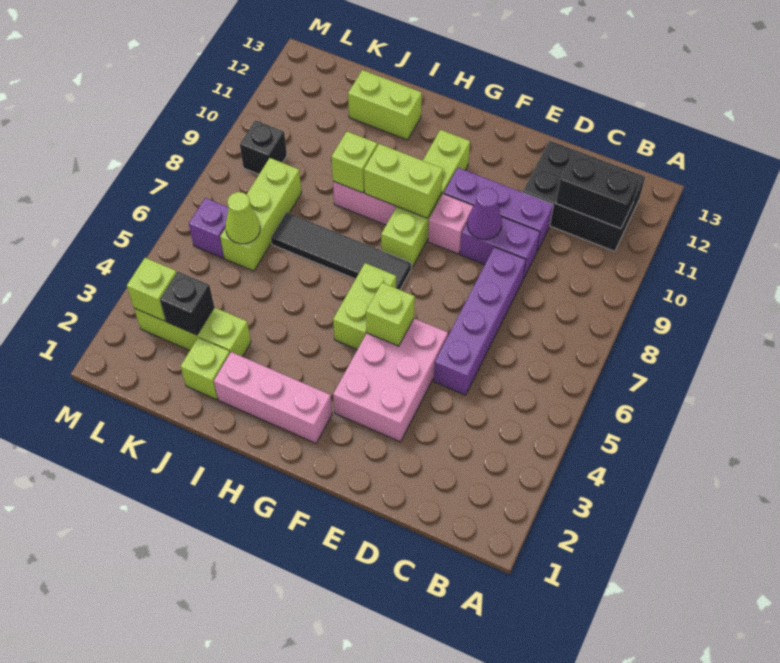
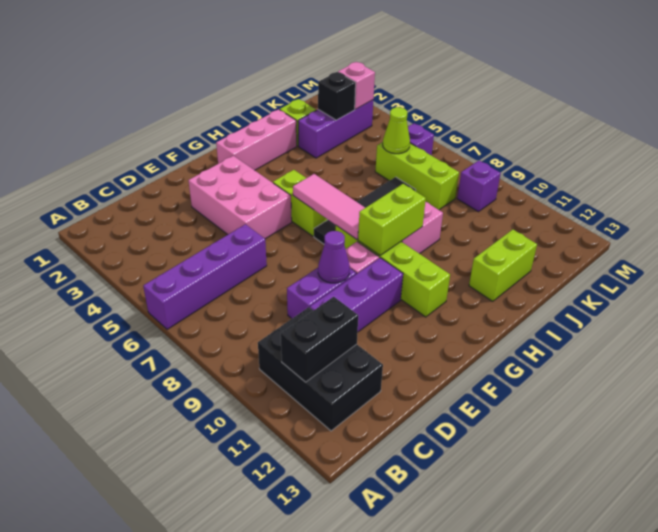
black brick B11:D12 level 1 -> black brick B10:C12 level 1
purple brick D5:D8 level 1 -> purple brick A6:D6 level 1
lime brick F5 level 2 -> none
none -> pink tile G6:G8 level 2
lime brick I9 level 2 -> none
lime brick J3:L3 level 1 -> purple brick J3:L3 level 1
lime brick L3 level 2 -> pink brick L3 level 2
black brick L9 level 1 -> purple brick L9 level 1

